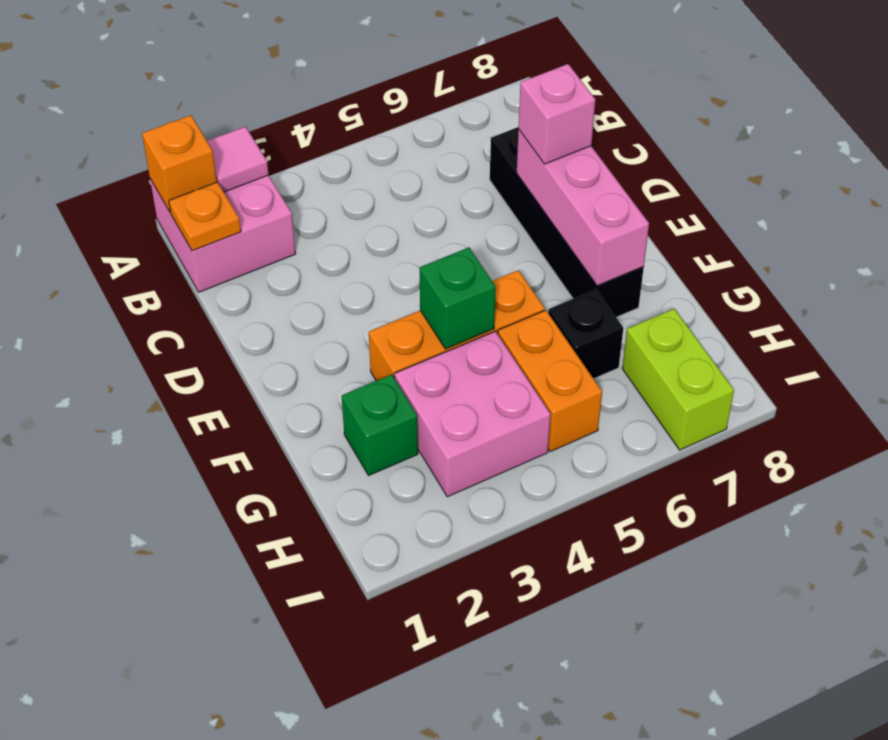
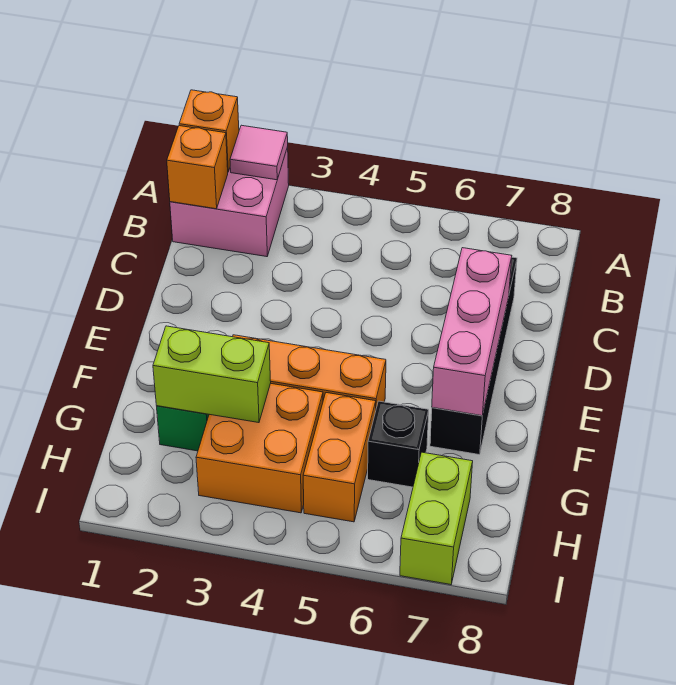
orange plate B1 level 2 -> orange brick B1 level 2
pink brick D7 level 3 -> none
green brick F4 level 2 -> none
none -> lime brick G2:G3 level 2
pink brick G3:H4 level 1 -> orange brick G3:H4 level 1

